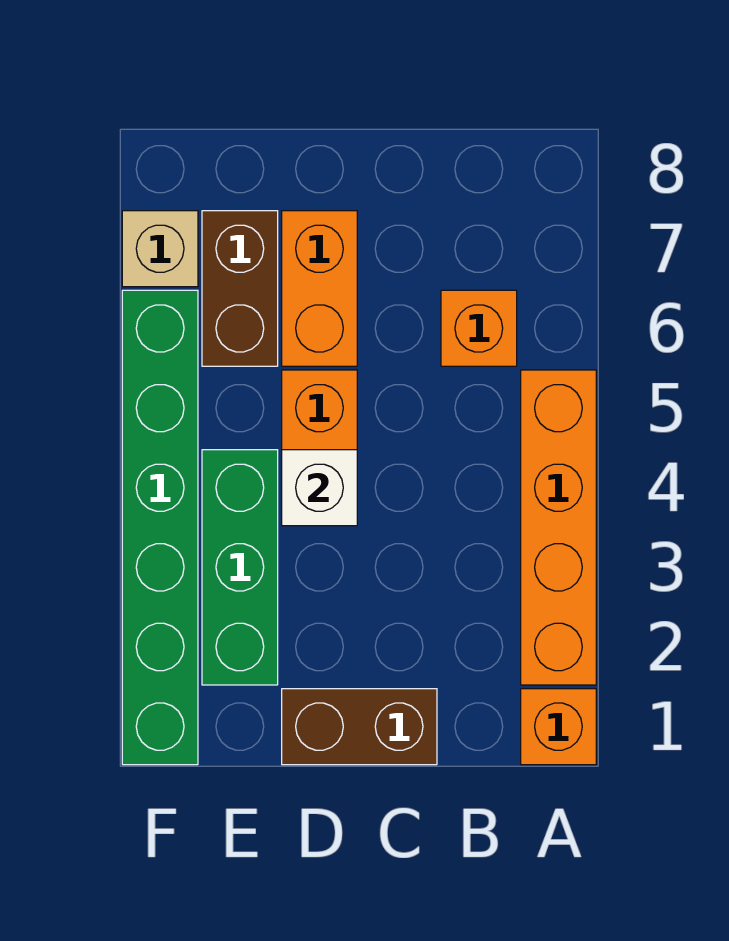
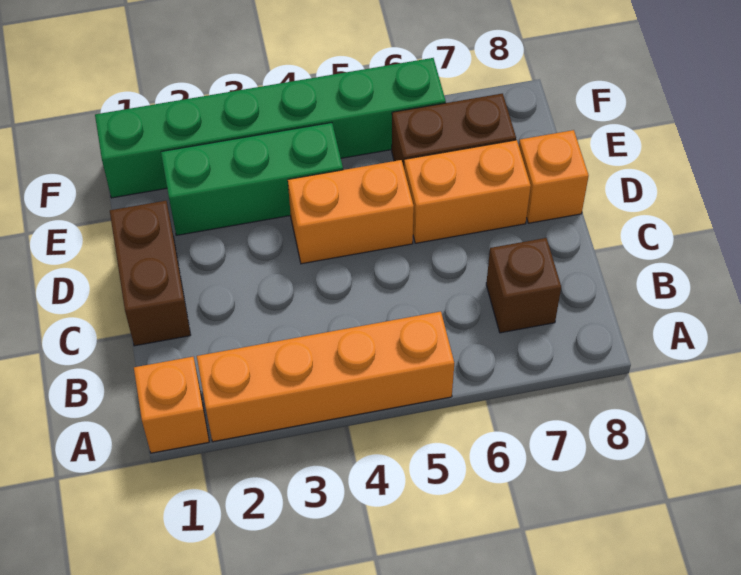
orange brick B6 level 1 -> orange brick D8 level 1
none -> brown brick B7 level 1
white brick D4 level 2 -> none
tan brick F7 level 1 -> none

